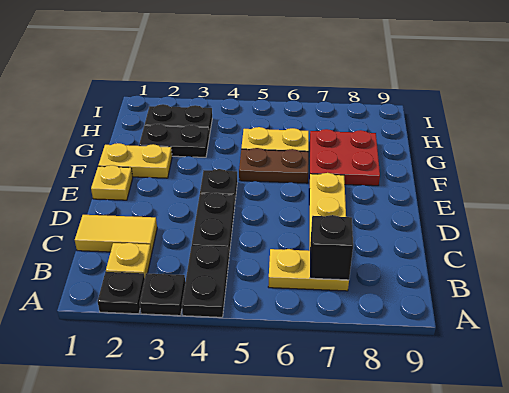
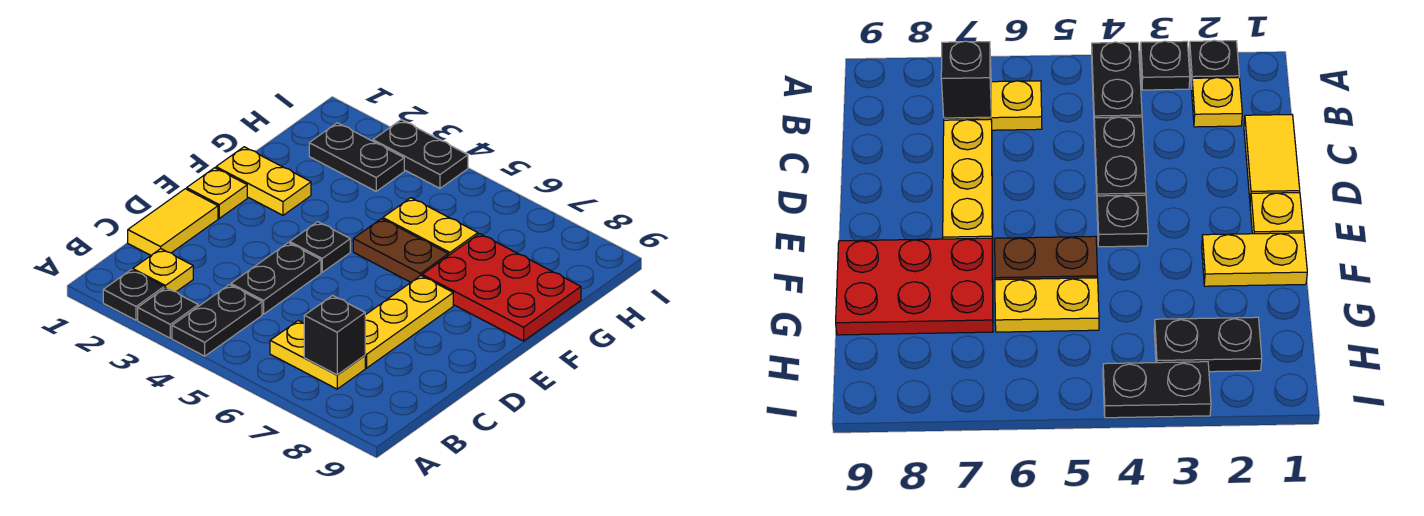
yellow tile C1:C2 level 1 -> yellow tile C1:D1 level 1
red plate F7:G8 level 1 -> red plate F7:G9 level 1
black plate G2:G3 level 1 -> black plate I3:I4 level 1

